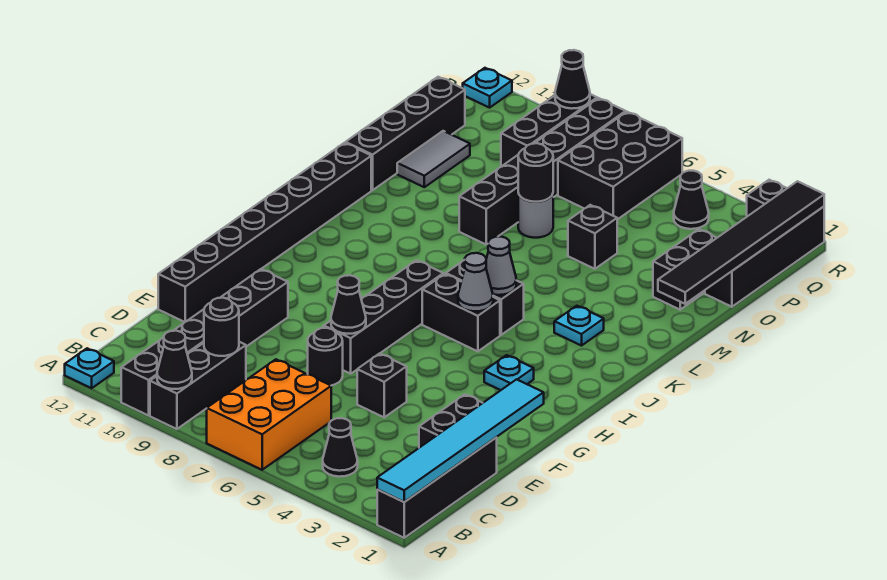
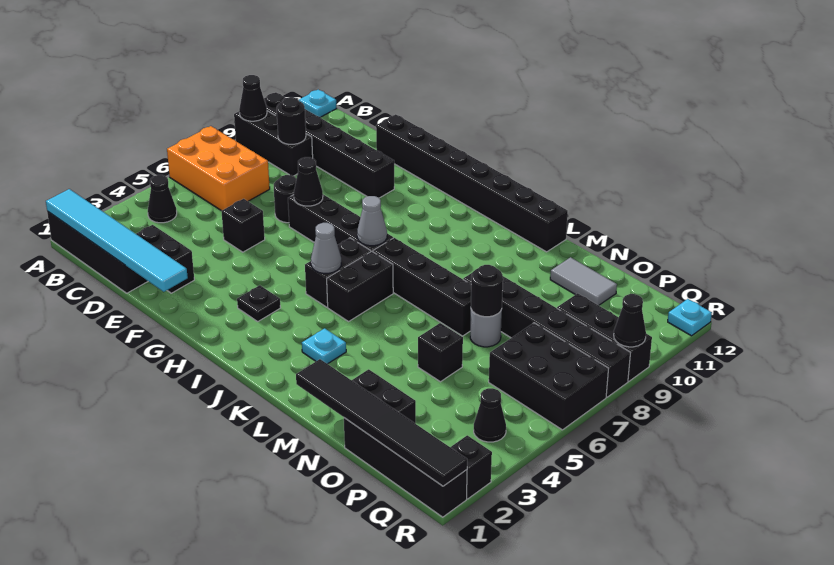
cyan plate H3 level 1 -> black plate H3 level 1
grey cone J5 level 2 -> grey cone I7 level 2
black brick M12:P12 level 1 -> black brick J7:M7 level 1

